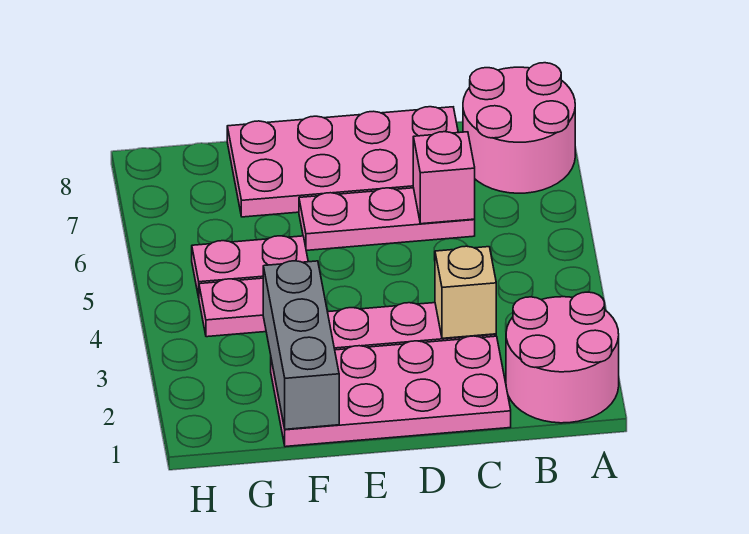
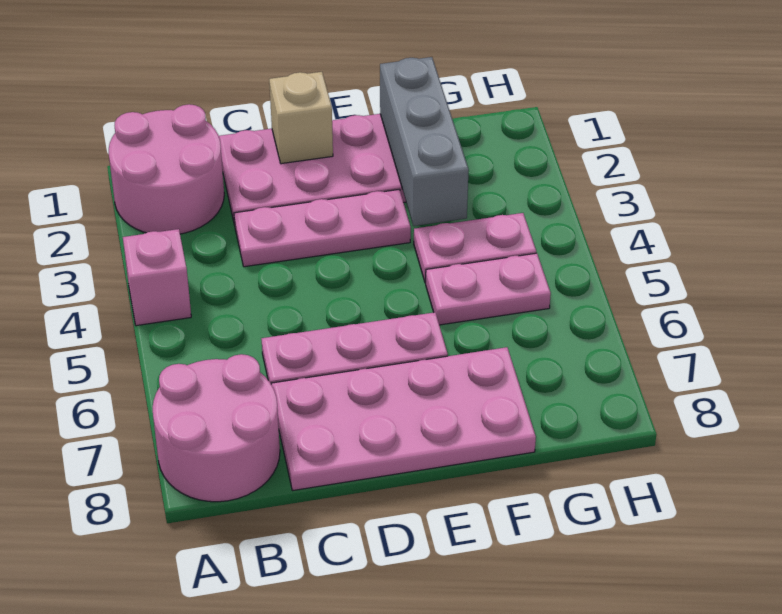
tan brick C3 level 2 -> tan brick D1 level 2
pink brick C6 level 2 -> pink brick A4 level 1

